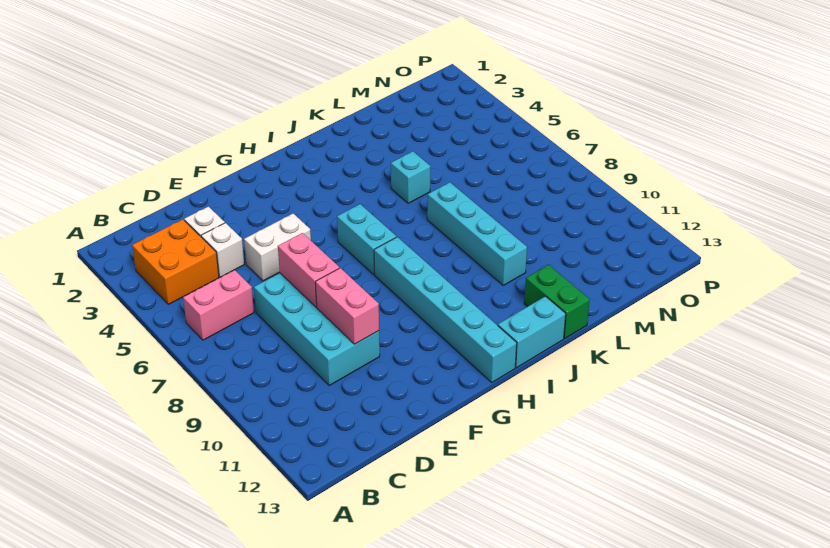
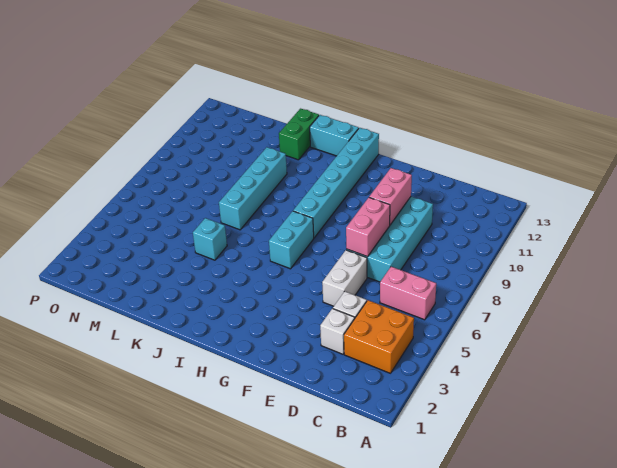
white brick E5:F5 level 1 -> white brick E5:E6 level 1

